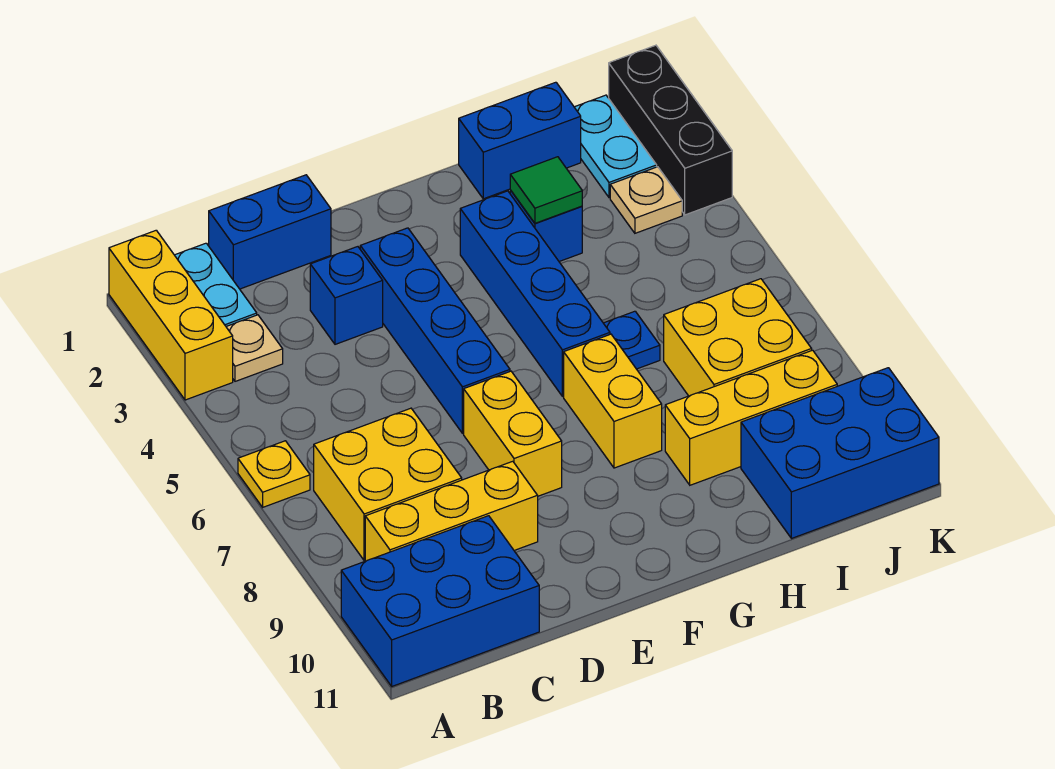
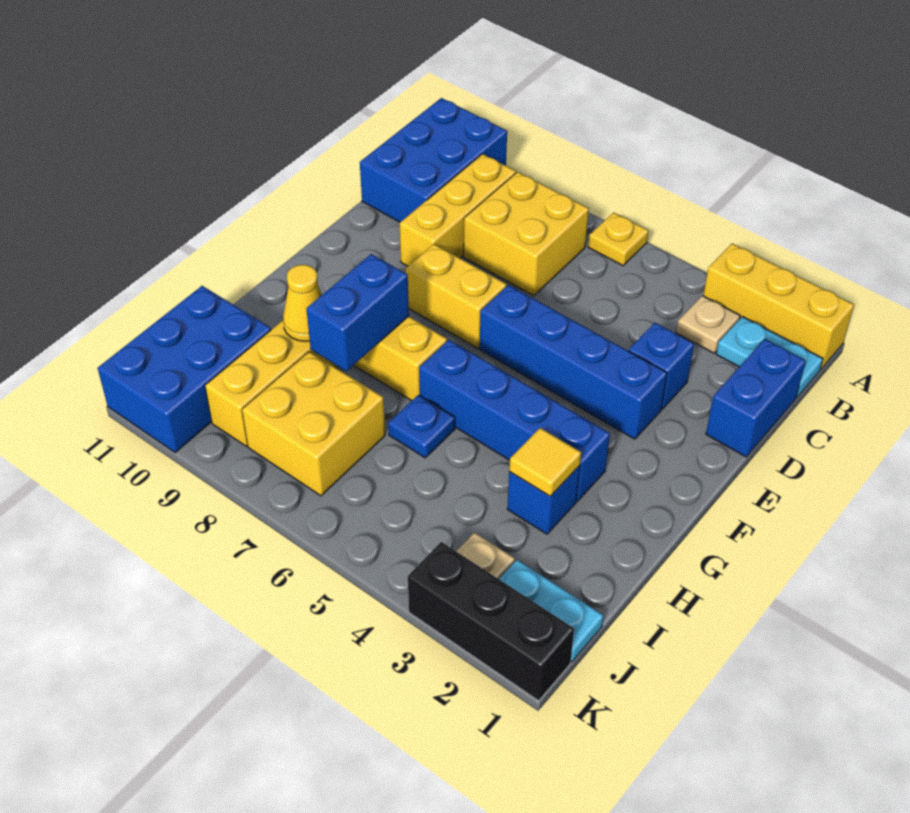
blue brick H1:I1 level 1 -> blue brick G8:H8 level 2
green tile H3 level 2 -> yellow tile H3 level 2
none -> yellow cone H9 level 2

